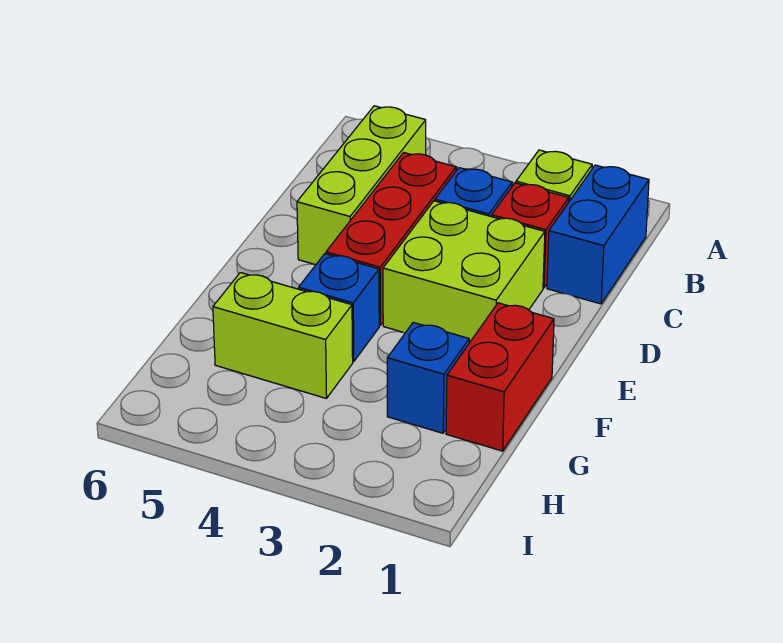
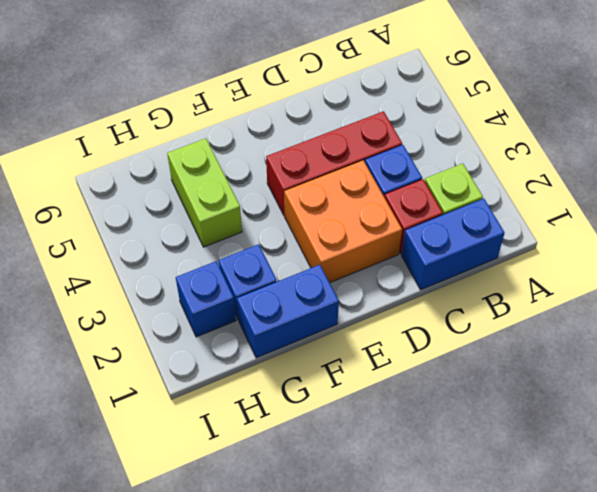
lime brick B5:D5 level 1 -> none
lime brick D2:E3 level 1 -> orange brick D2:E3 level 1
red brick F1:G1 level 1 -> blue brick F1:G1 level 1
blue brick F4 level 1 -> blue brick H2 level 1

